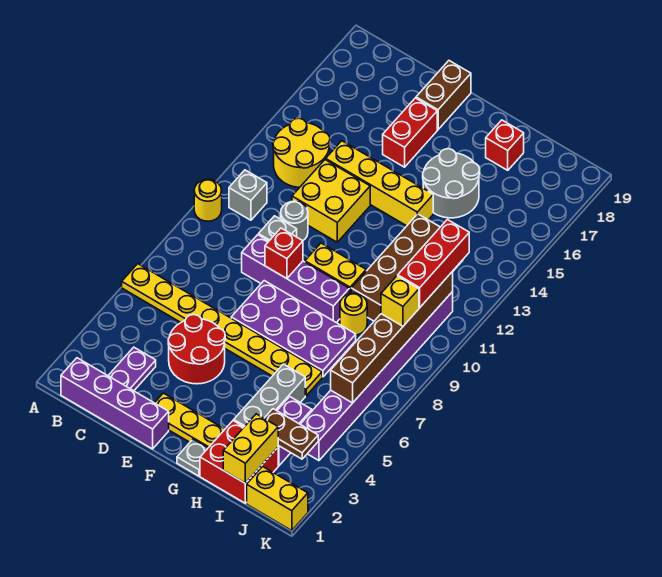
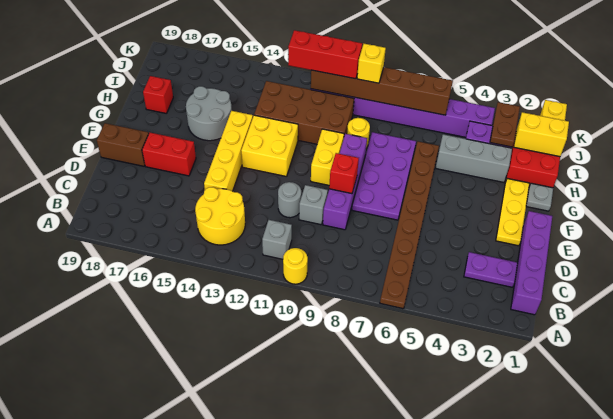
yellow plate A6:H6 level 1 -> brown plate A6:H6 level 1
red round brick D4:E5 level 1 -> none
yellow brick D12:E13 level 1 -> yellow brick F12:G13 level 1

